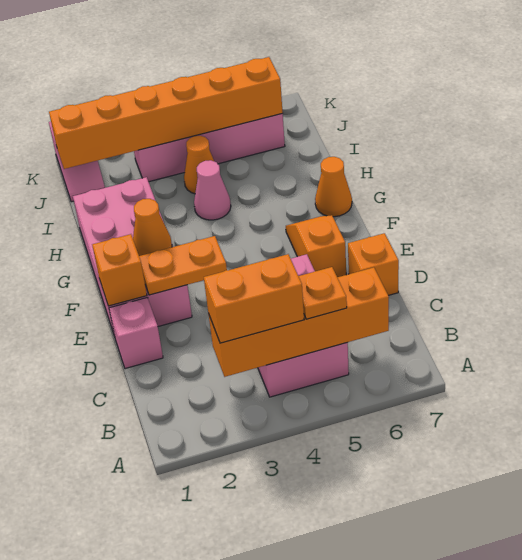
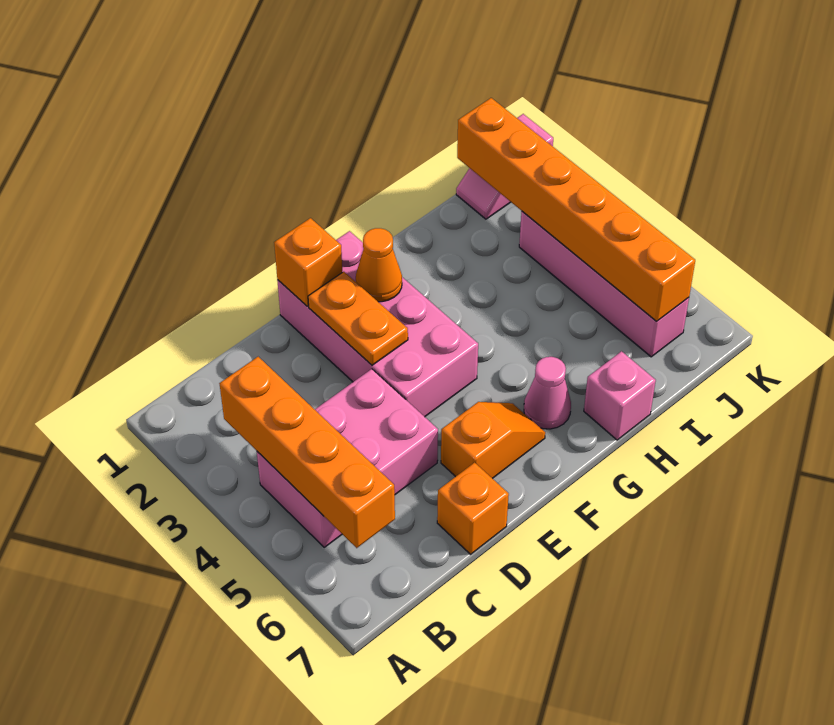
orange brick B3:B4 level 3 -> none
orange plate B5 level 3 -> none
pink brick D1 level 1 -> pink brick H7 level 1
pink brick E1:H2 level 1 -> pink brick E1:F4 level 1
orange cone G7 level 1 -> none
pink cone H4 level 1 -> pink cone G6 level 1
orange cone I4 level 1 -> none

